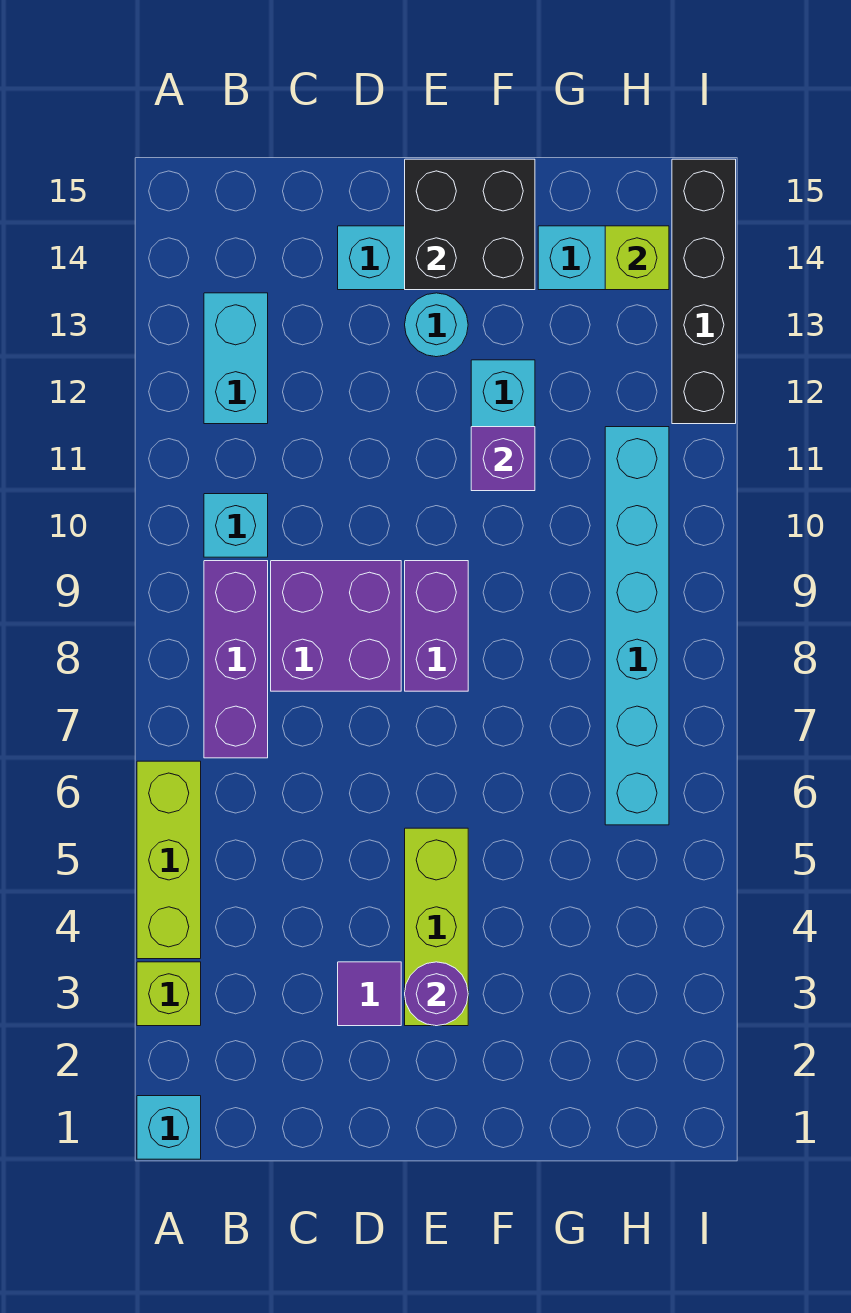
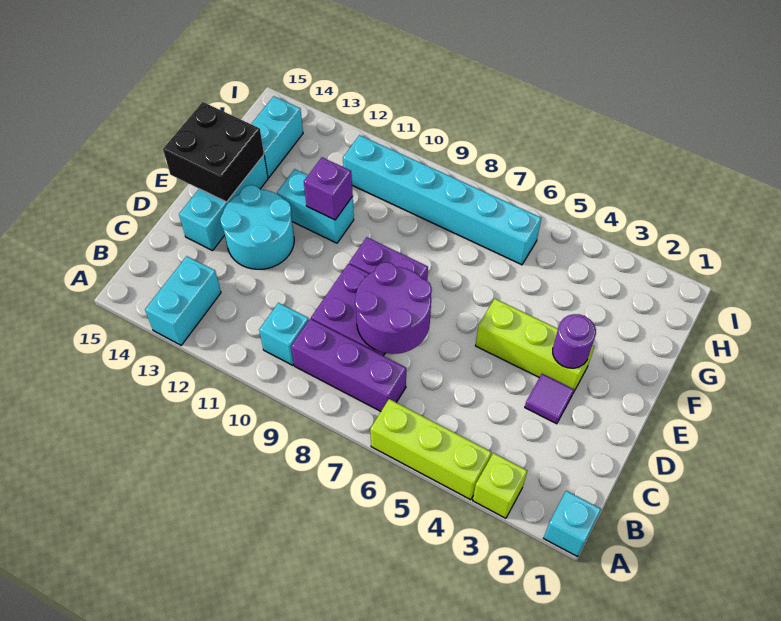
cyan brick B12:B13 level 1 -> cyan brick A13:B13 level 1
none -> purple round brick C7:D8 level 2
cyan round brick E13 level 1 -> cyan round brick D12:E13 level 1
lime brick H14 level 2 -> none
black brick I12:I15 level 1 -> none

